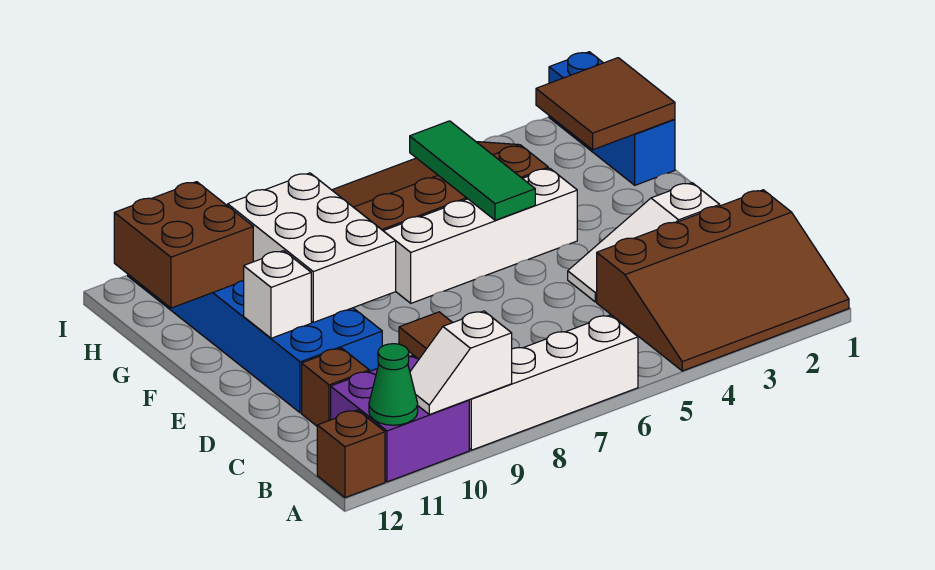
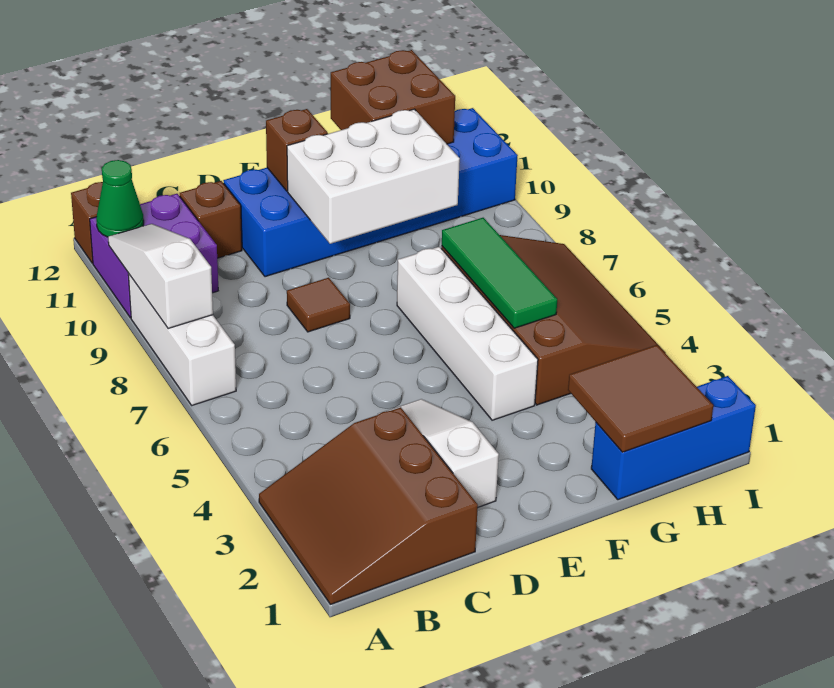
brown slope A1:C4 level 1 top C -> brown slope A1:C3 level 1 top C
white brick A6:A9 level 1 -> white brick A7:A9 level 1
white slope A9:A10 level 2 top 9 -> white slope A8:A10 level 2 top 8
white brick E11 level 2 -> brown brick E11 level 2
green tile F5:H5 level 2 -> green tile G5:G7 level 2

